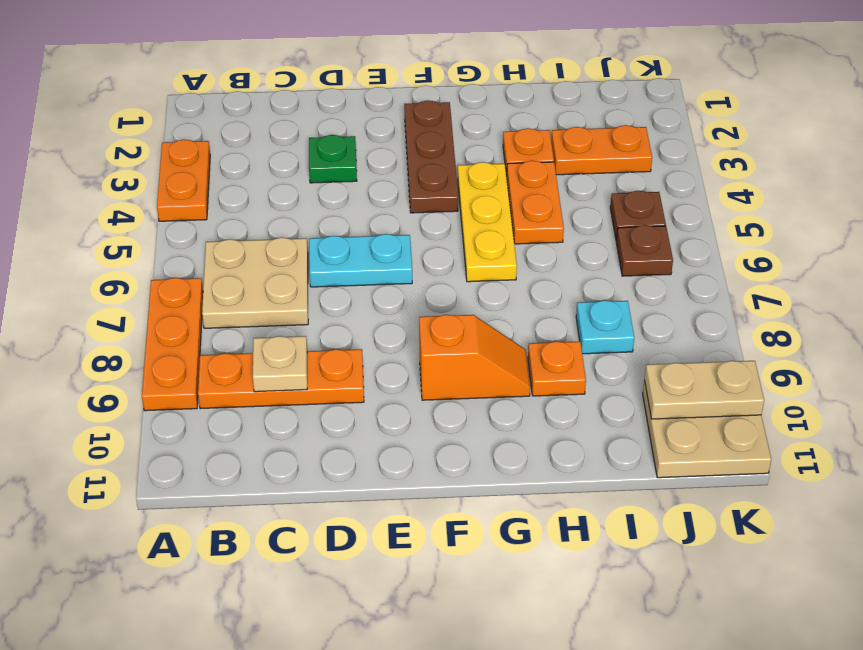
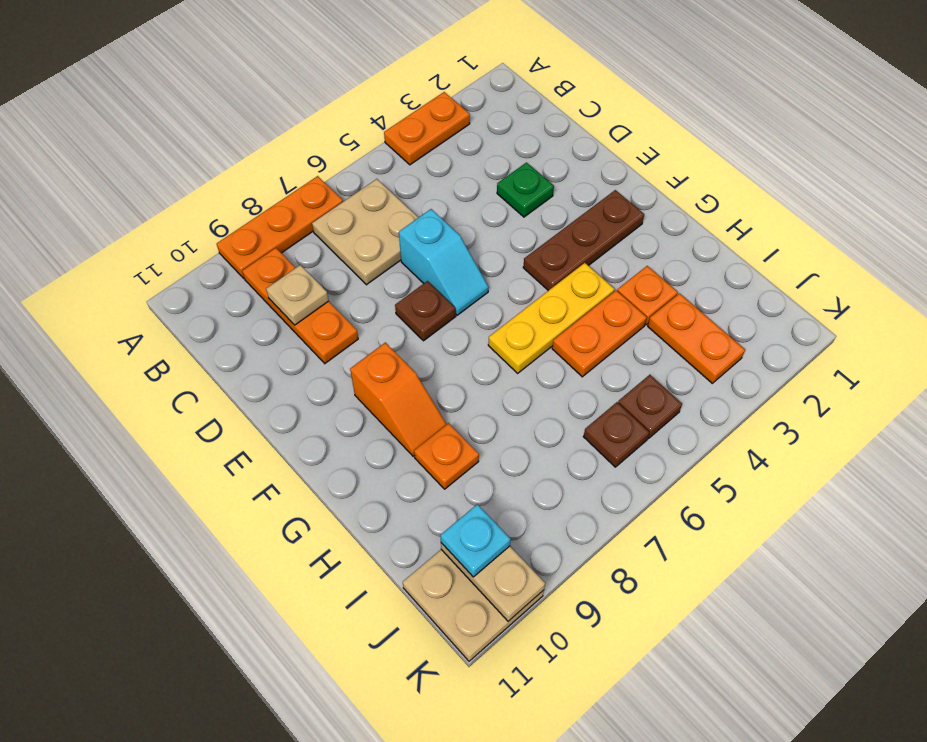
cyan plate D6:E6 level 1 -> cyan slope D6:E6 level 1 top D
none -> brown plate E7 level 1
cyan plate I8 level 1 -> cyan plate J10 level 3

